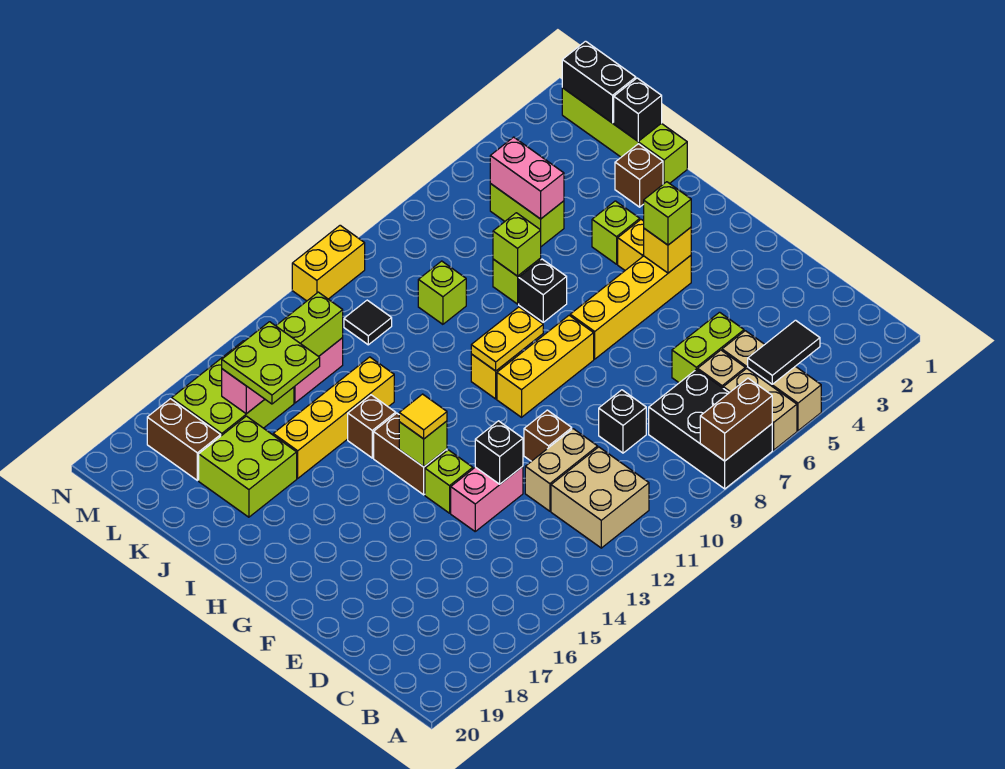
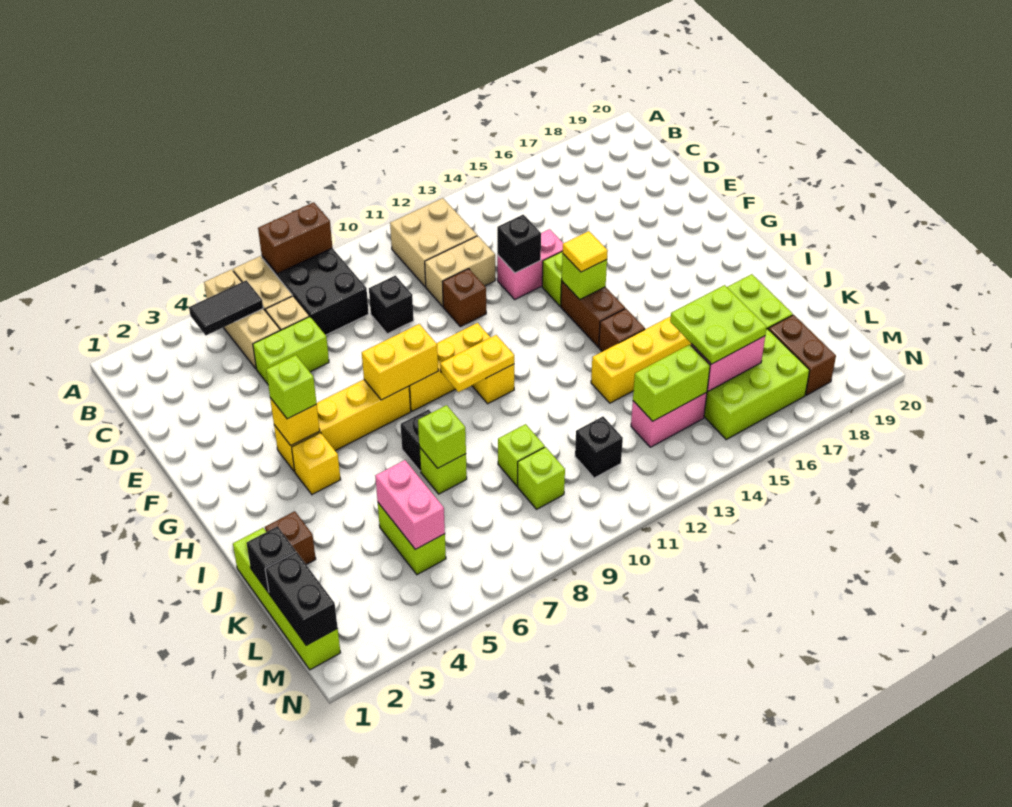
lime brick I4 level 1 -> lime brick L9 level 1
black tile L11 level 1 -> black brick L11 level 1
yellow brick N10:N11 level 1 -> yellow brick G7:G8 level 2

